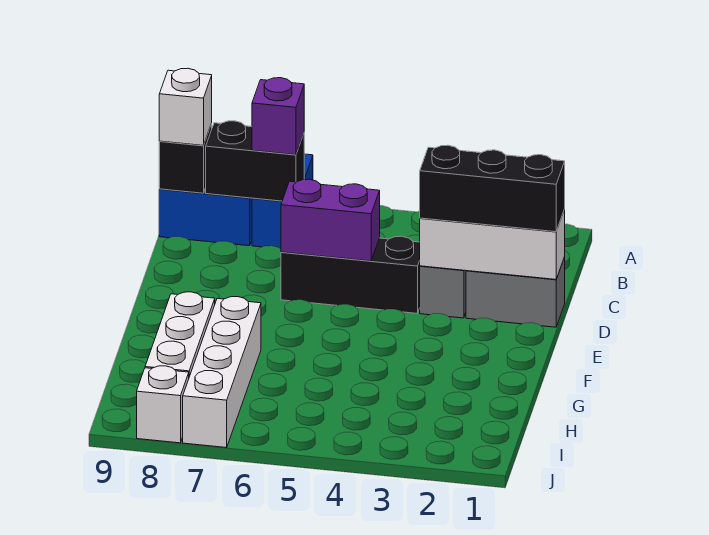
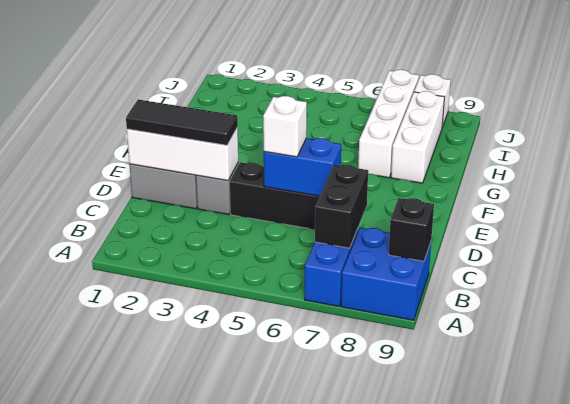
black brick B7:B8 level 2 -> black brick B7:C7 level 2
purple brick B7 level 3 -> none
white brick B9 level 3 -> white brick D5 level 3
black brick D1:D3 level 3 -> black tile D1:D3 level 3
purple brick D5:D6 level 2 -> blue brick D5:D6 level 2

